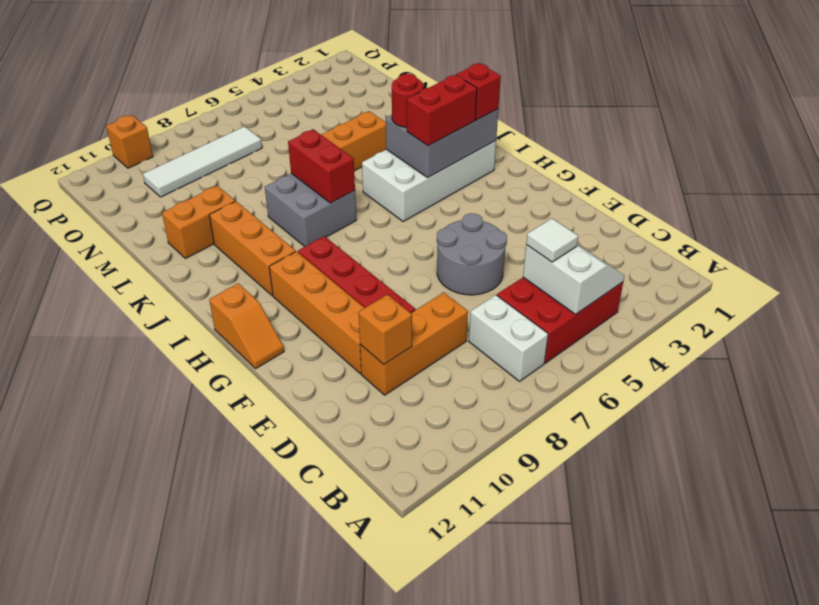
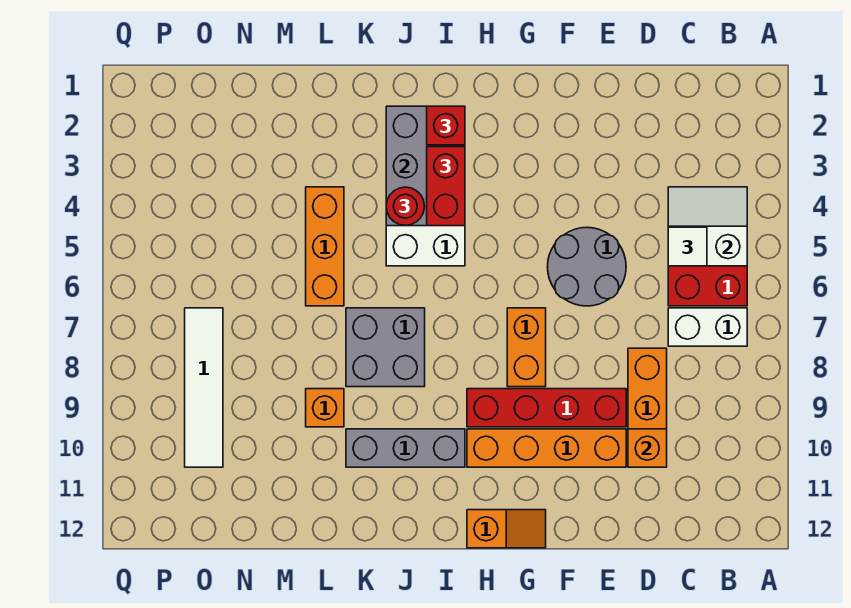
orange brick I10:K10 level 1 -> grey brick I10:K10 level 1
red brick J7:K7 level 2 -> none
orange brick L10:L11 level 1 -> orange brick G7:G8 level 1
orange brick Q10 level 1 -> orange brick L9 level 1

